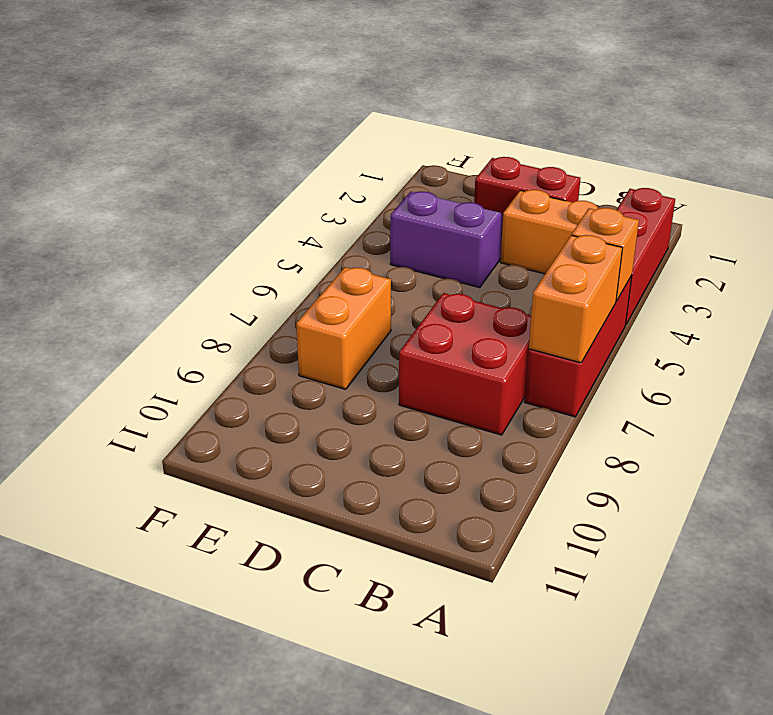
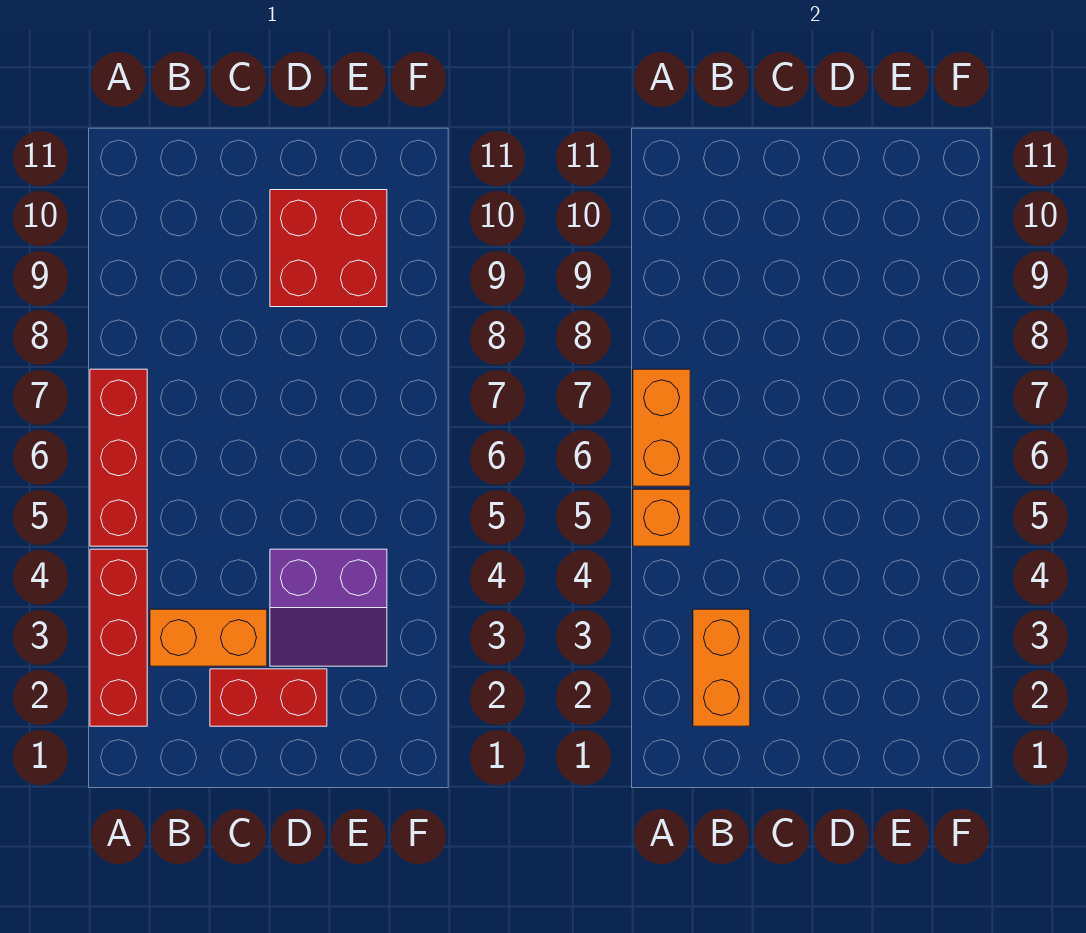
red brick B7:C8 level 1 -> red brick D9:E10 level 1
orange brick E7:E8 level 1 -> orange brick B2:B3 level 2

